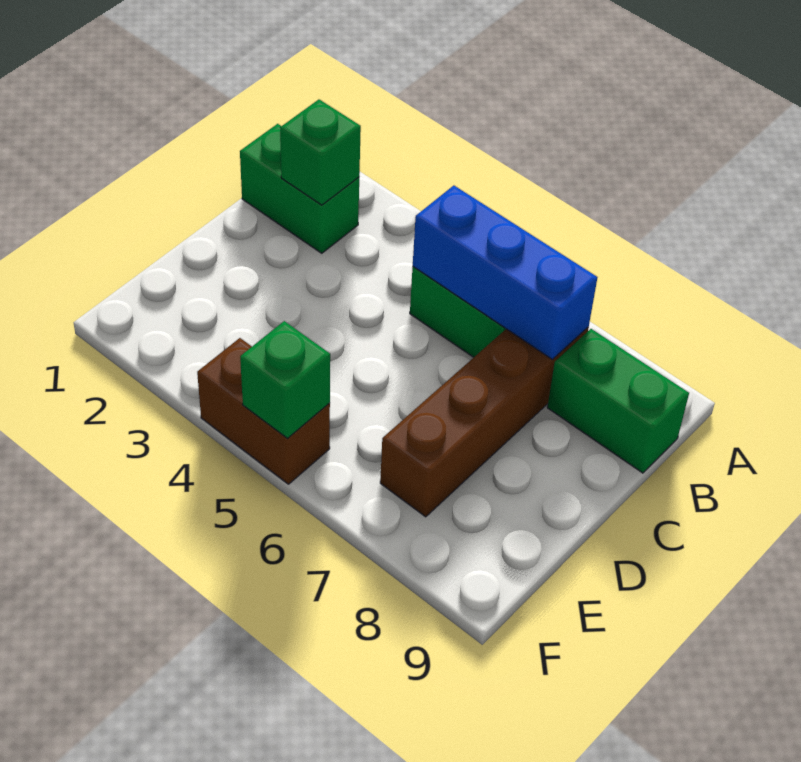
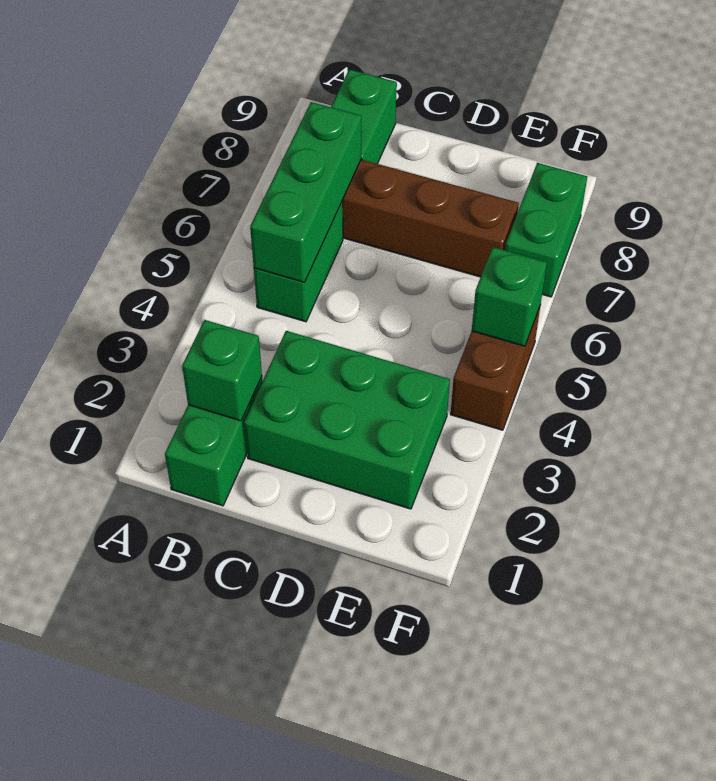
blue brick B5:B7 level 2 -> green brick B5:B7 level 2
none -> green brick C2:E3 level 1
none -> green brick F7:F8 level 1

